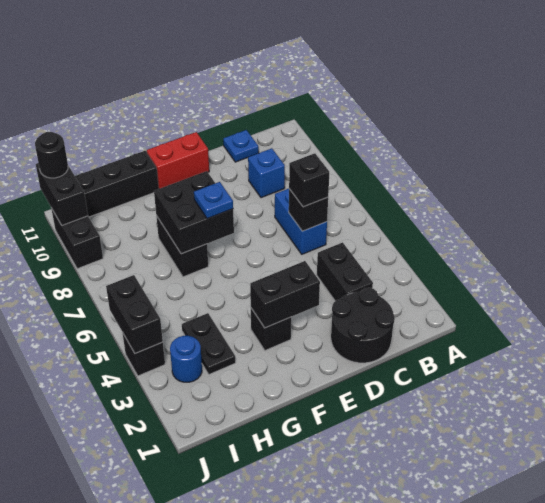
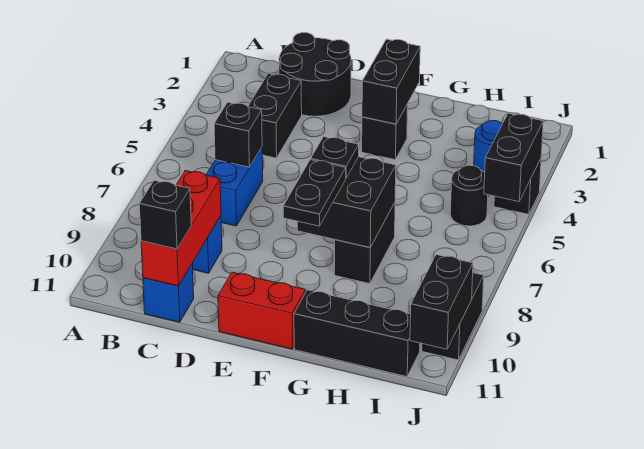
black brick C6 level 3 -> black brick C11 level 3
none -> red brick C9:C11 level 2
blue plate C11 level 1 -> blue brick C11 level 1
black brick E3:F3 level 2 -> black brick F2:F3 level 2
blue plate F7 level 3 -> black plate F7 level 3
black plate H3:H4 level 1 -> black plate F8:F9 level 3
black round brick J11 level 3 -> black round brick I5 level 1

